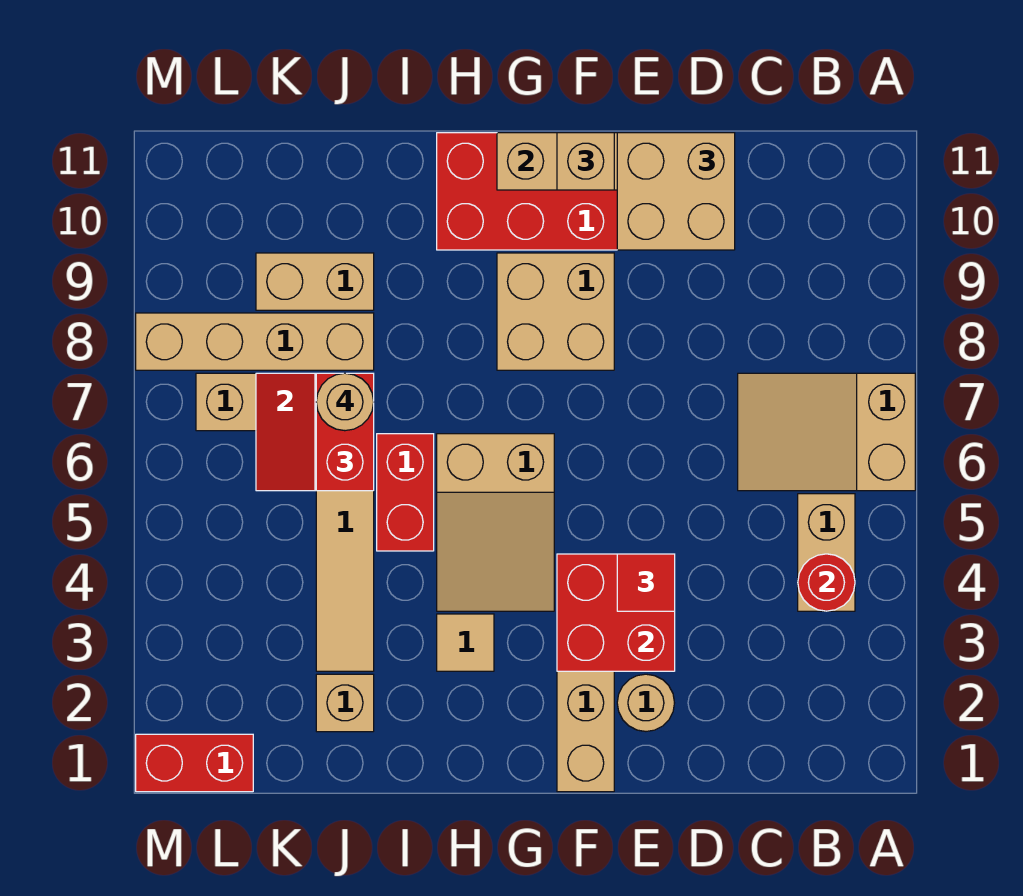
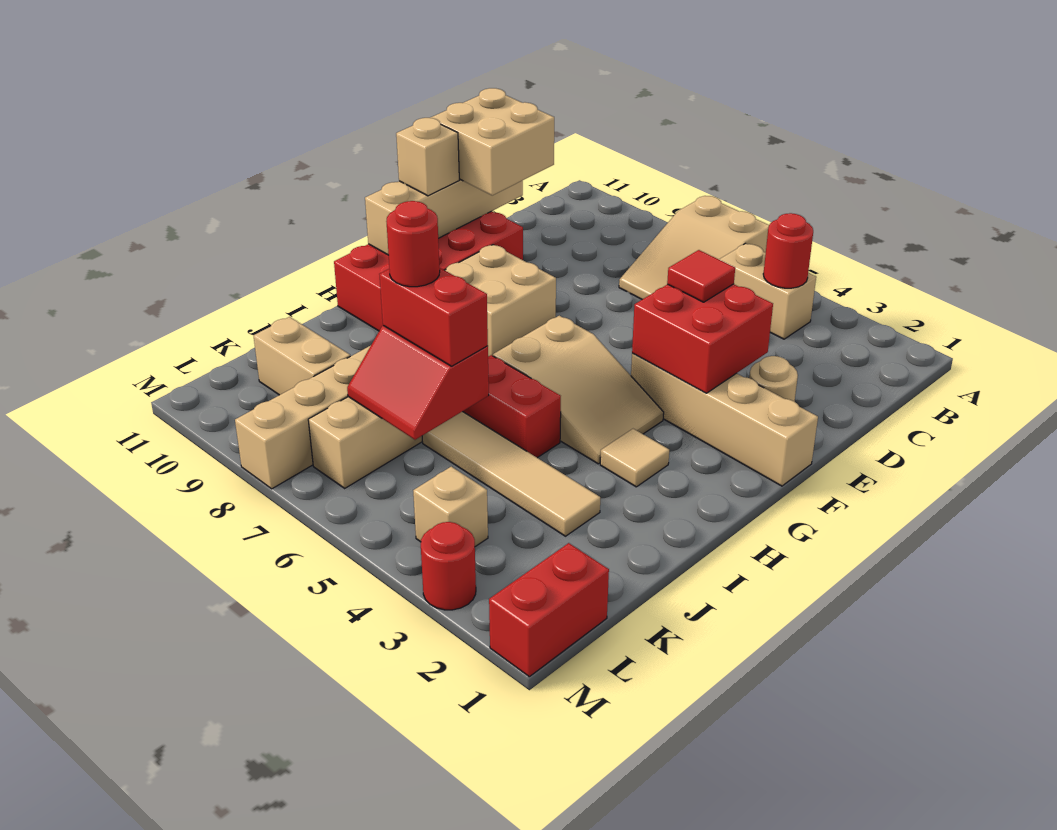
tan brick J2 level 1 -> tan brick L4 level 1
tan round brick J7 level 4 -> red round brick J7 level 4
tan brick J9:K9 level 1 -> tan brick K9:K10 level 1
none -> red round brick M3 level 1

